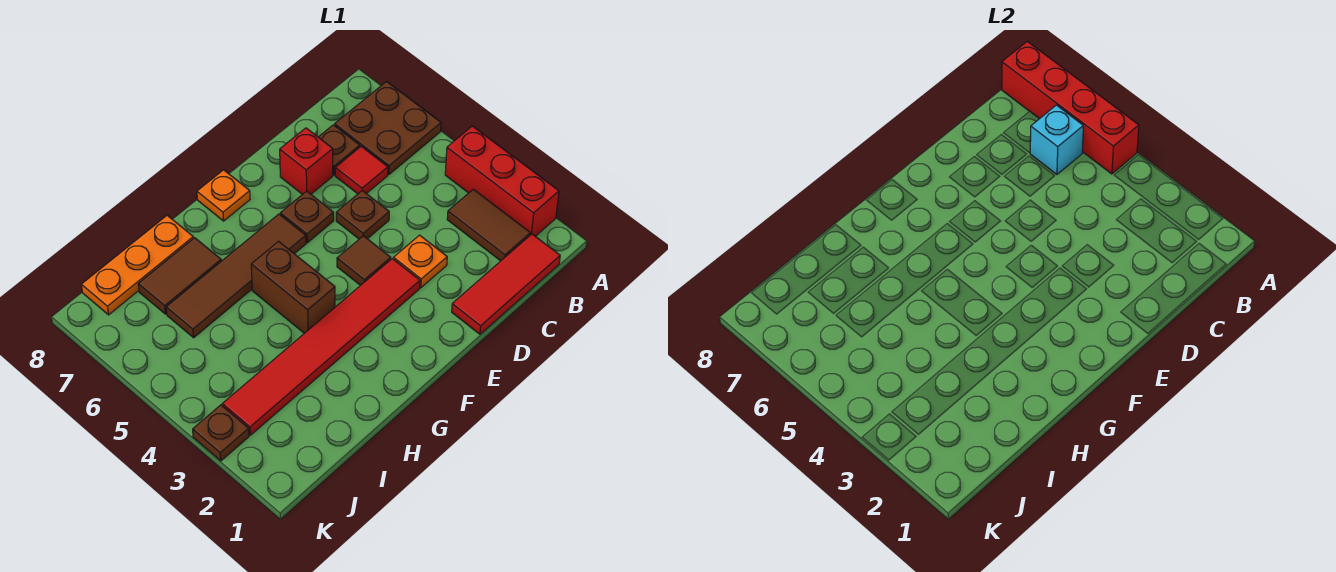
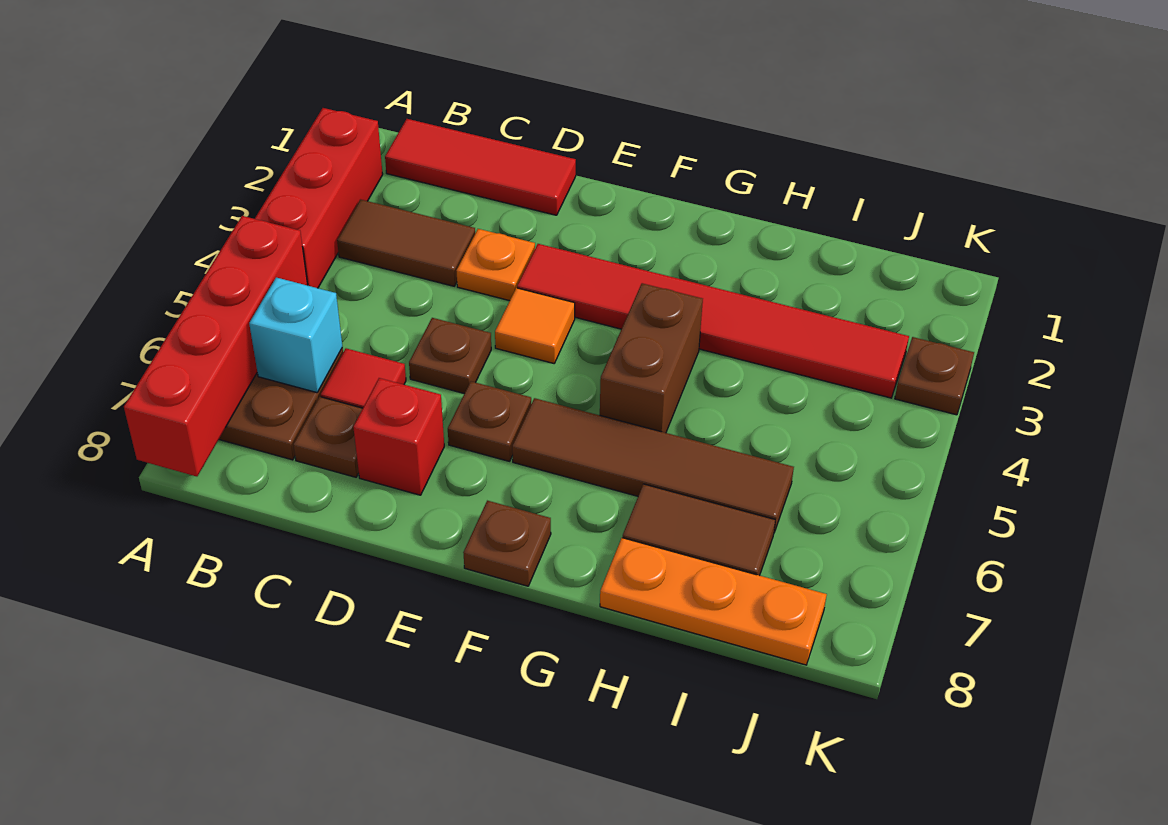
brown tile B2:B3 level 1 -> brown tile B3:C3 level 1
brown tile E4 level 1 -> orange tile E4 level 1
orange plate F8 level 1 -> brown plate F8 level 1

